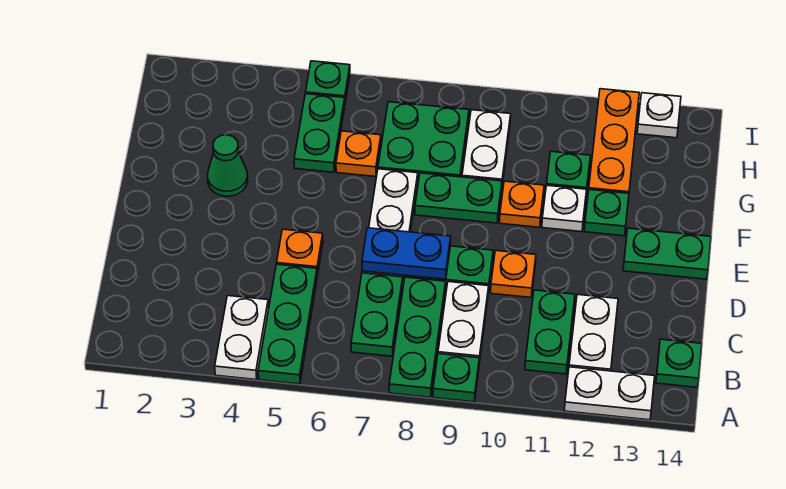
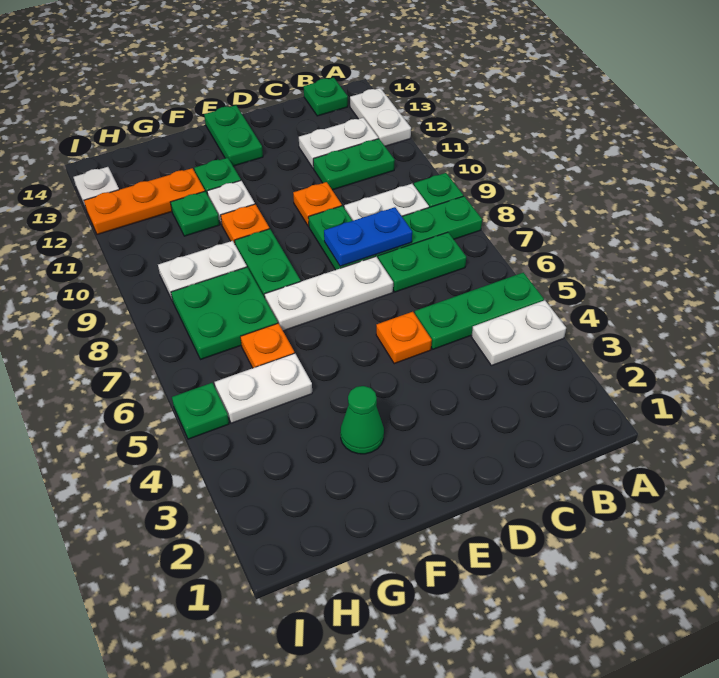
blue plate D7:D8 level 2 -> blue plate C8:D8 level 2
green plate G5:H5 level 1 -> white plate G5:H5 level 1

